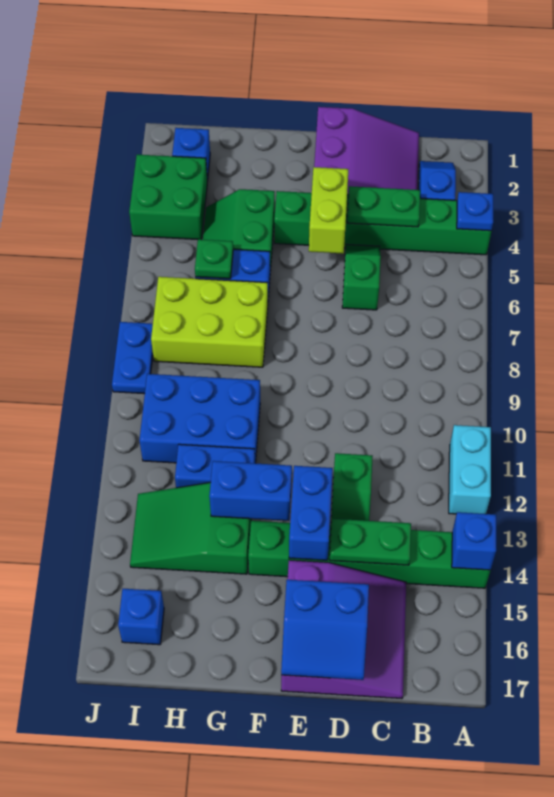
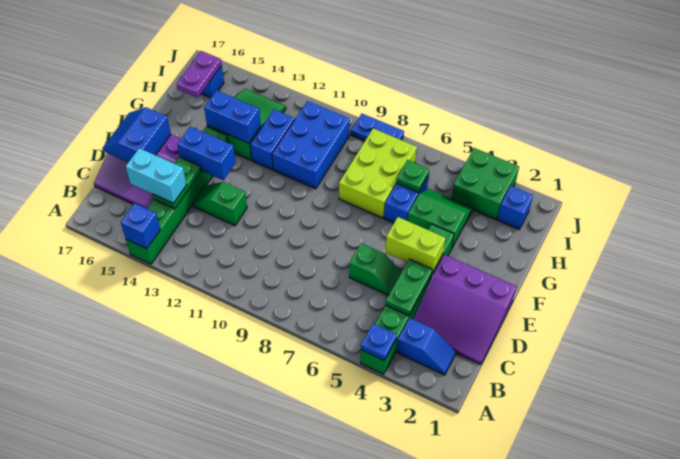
cyan brick A11:A12 level 1 -> cyan brick C14:C15 level 3
blue brick F13:G13 level 2 -> blue brick G13:G14 level 2
none -> purple plate H16:I16 level 2

